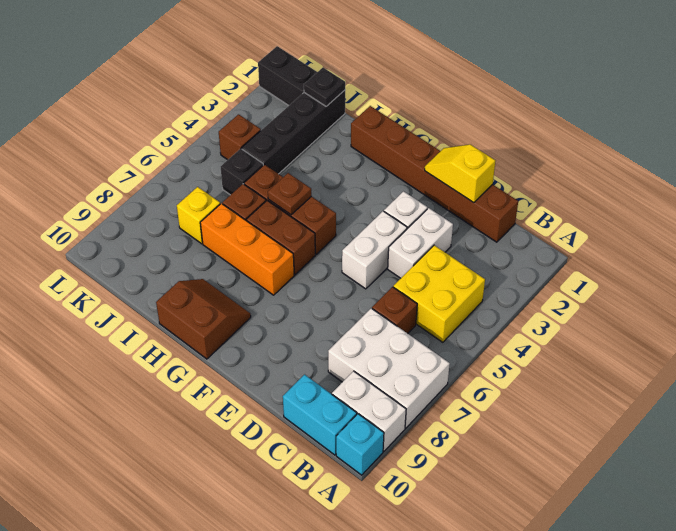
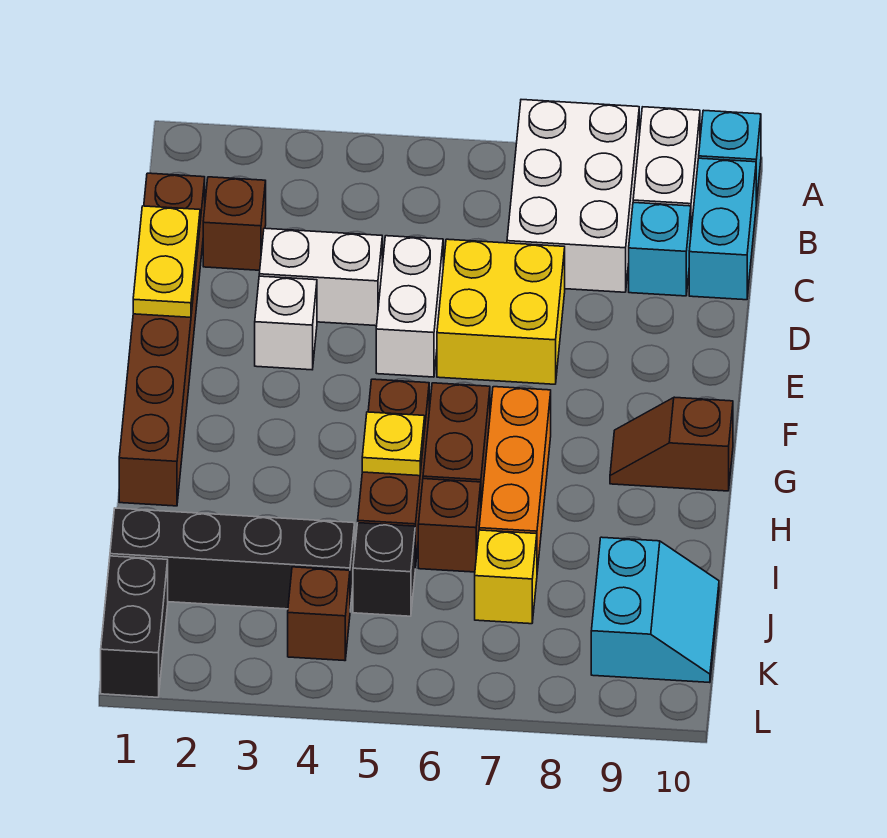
yellow brick B4:C5 level 1 -> yellow brick D6:E7 level 1
brown brick C6 level 1 -> brown brick C2 level 1
none -> cyan brick C9 level 1
yellow slope D1:E1 level 2 top D -> yellow plate D1:E1 level 2
white brick E4:E5 level 1 -> white brick D5:E5 level 1
brown slope G9:H10 level 1 top 10 -> brown slope G9:G10 level 1 top 10
brown plate H5 level 2 -> yellow plate H5 level 2
black plate J1 level 2 -> none
none -> cyan slope J9:K10 level 1 top 9

